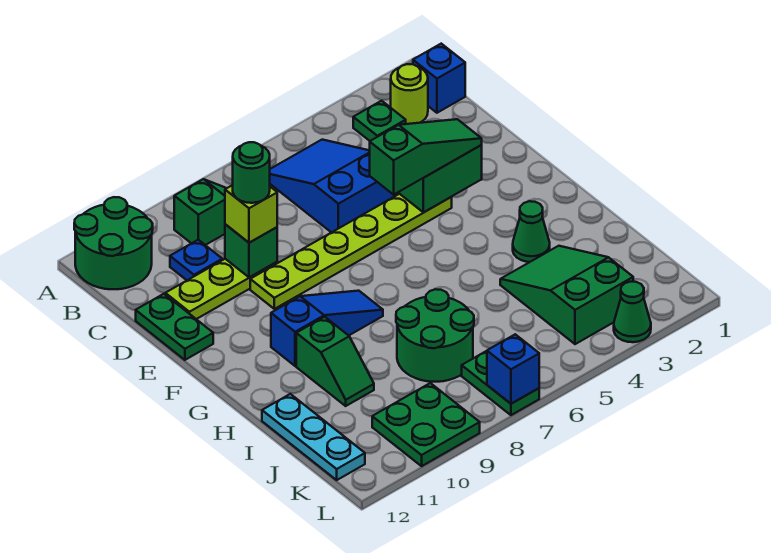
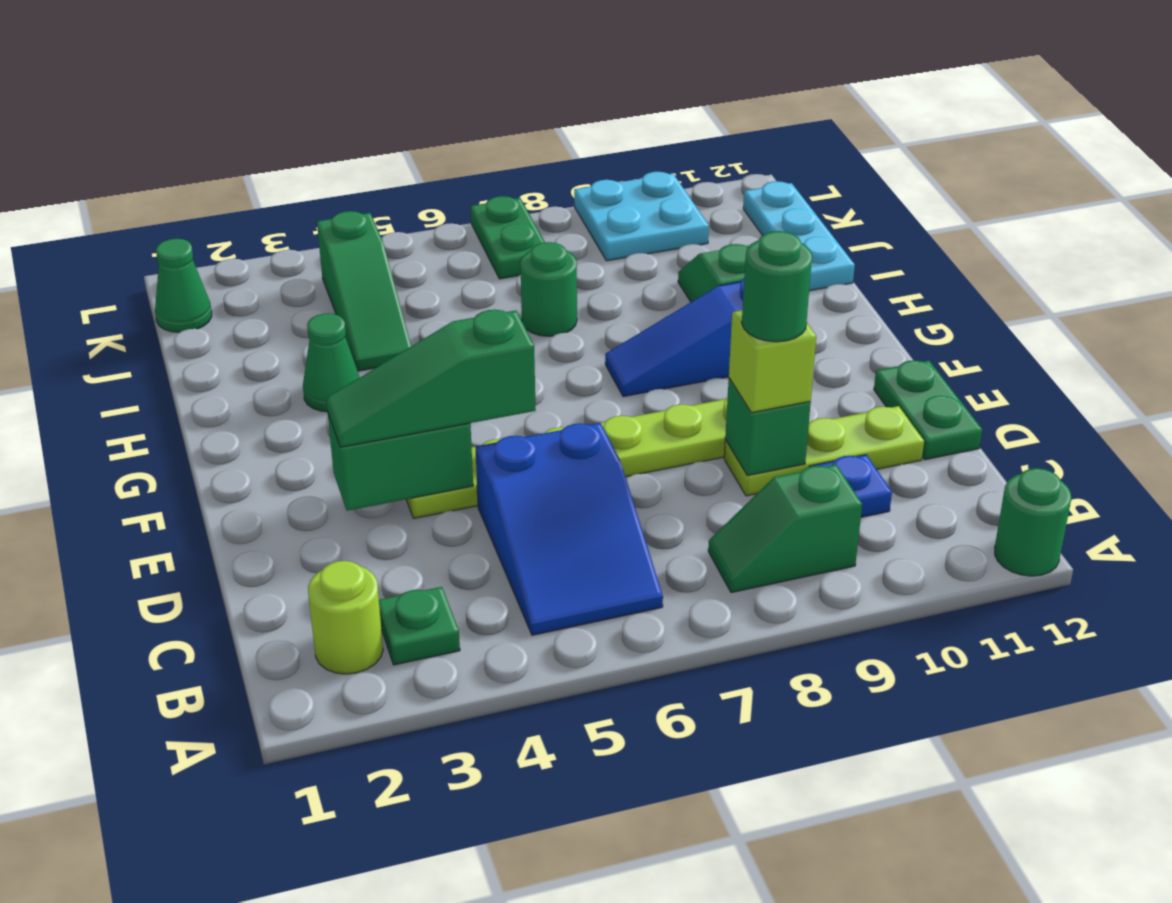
green round brick A11:B12 level 1 -> green round brick A12 level 1
blue brick B1 level 1 -> none
green slope I3:K4 level 1 top K -> green slope I4:K4 level 1 top K
green round brick I7:J8 level 1 -> green round brick I7 level 1
green plate K9:L10 level 1 -> cyan plate K9:L10 level 1
green cone L3 level 1 -> green cone K1 level 1
blue brick L7 level 2 -> none

